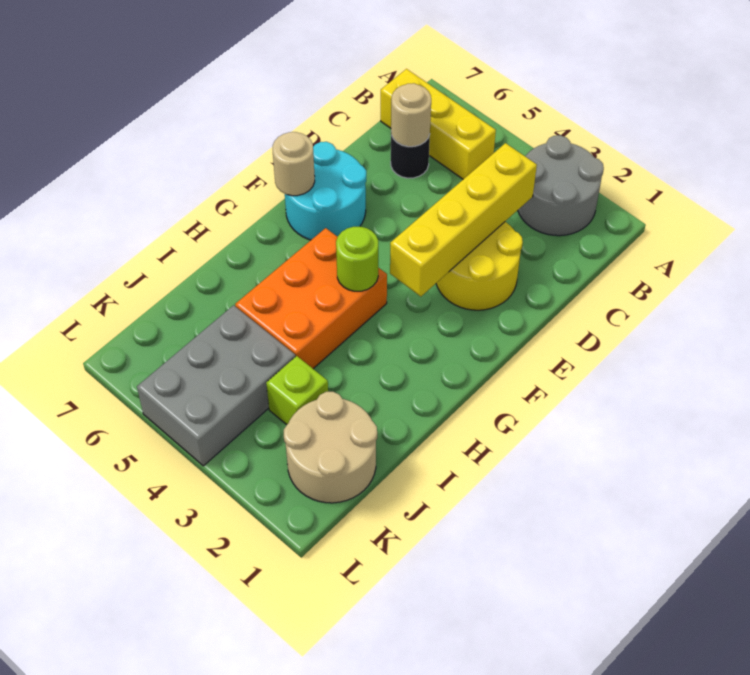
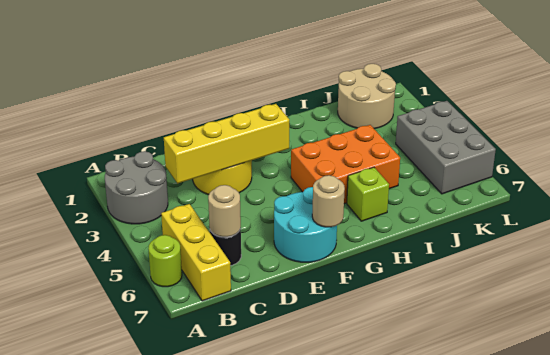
lime round brick G4 level 2 -> lime round brick A6 level 1
lime brick J3 level 1 -> lime brick H6 level 1
grey brick J4:L5 level 1 -> grey brick K4:L6 level 1

